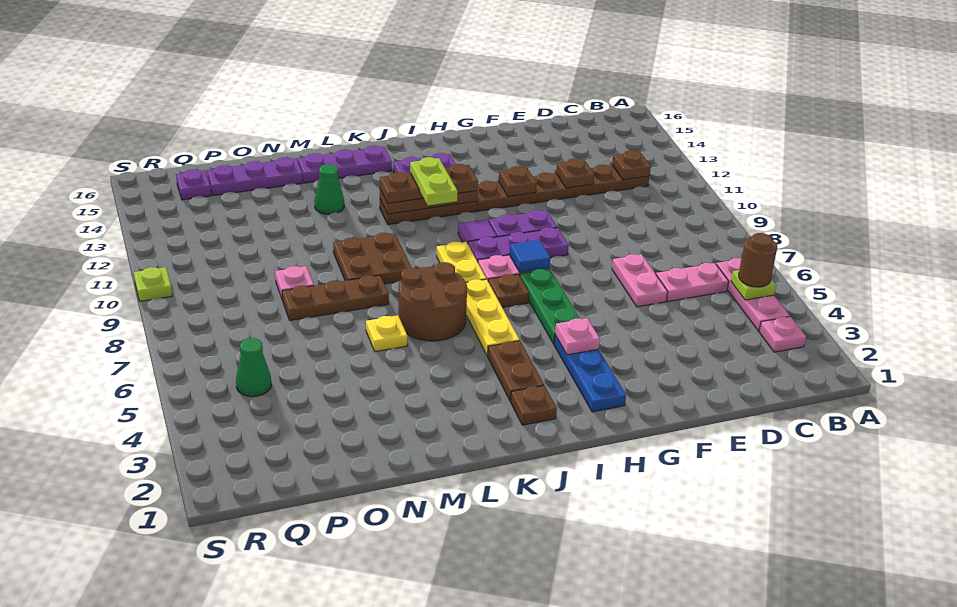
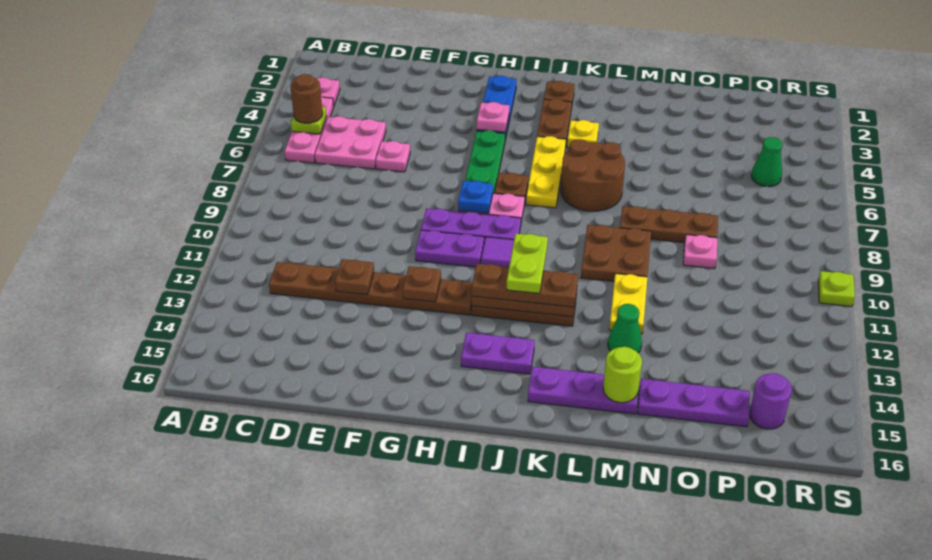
pink plate C6:D6 level 1 -> pink plate C5:D6 level 1
brown plate C12 level 2 -> none
pink plate E6:E7 level 1 -> pink plate E6 level 1
blue tile H8 level 2 -> blue plate H8 level 2
yellow plate J8:J9 level 1 -> yellow plate M11:M12 level 1
yellow plate M6 level 1 -> yellow plate K4 level 1
none -> lime round brick M15 level 2
purple plate Q15 level 1 -> purple round brick Q15 level 1

